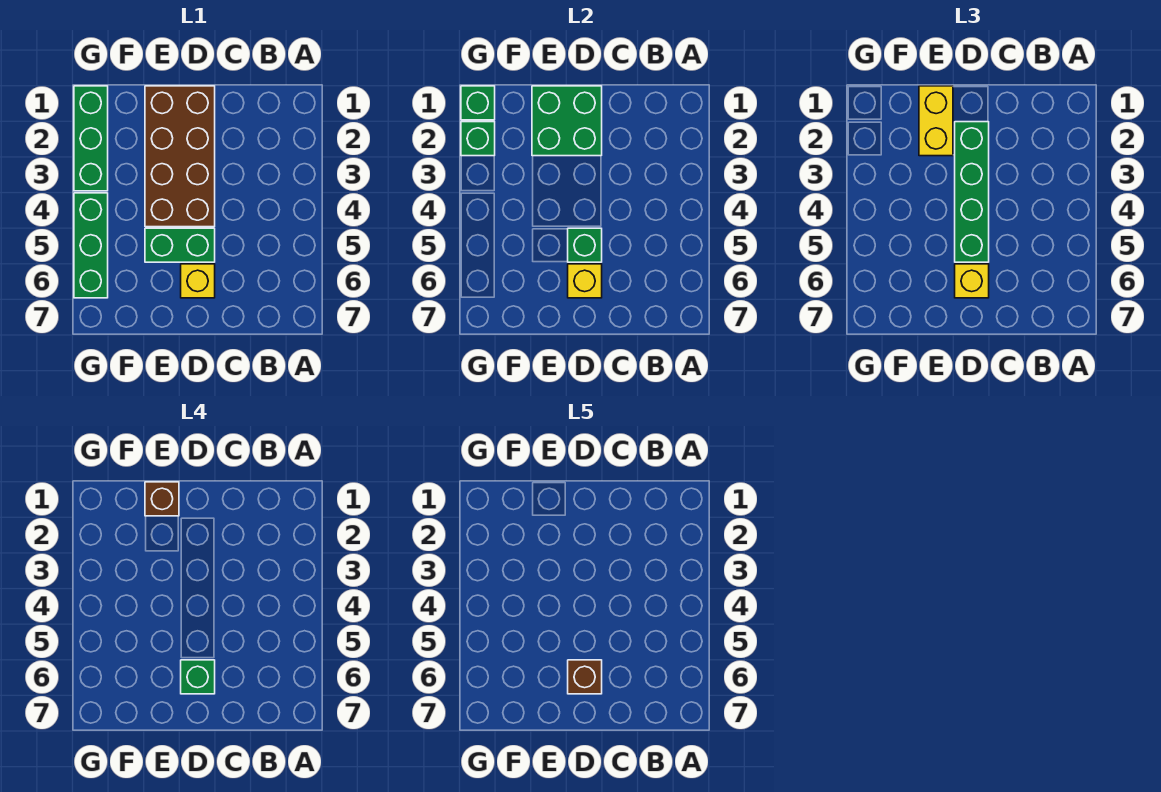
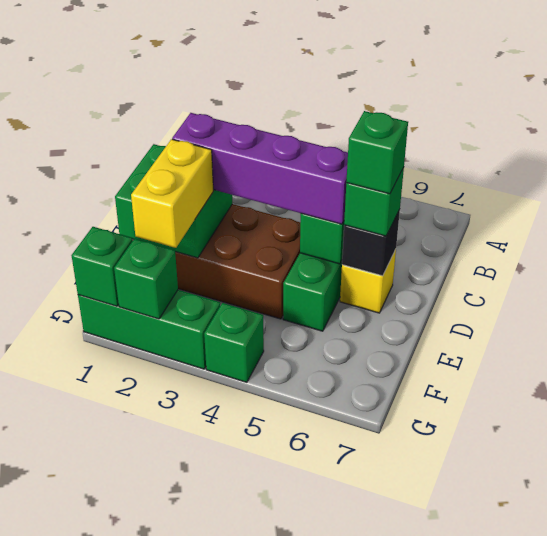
green brick D2:D5 level 3 -> purple brick D2:D5 level 3
yellow brick D6 level 2 -> black brick D6 level 2
yellow brick D6 level 3 -> green brick D6 level 3
brown brick D6 level 5 -> none
yellow brick E1:E2 level 3 -> yellow brick E2:F2 level 3
brown brick E1 level 4 -> none
green brick G4:G6 level 1 -> green brick G4 level 1

